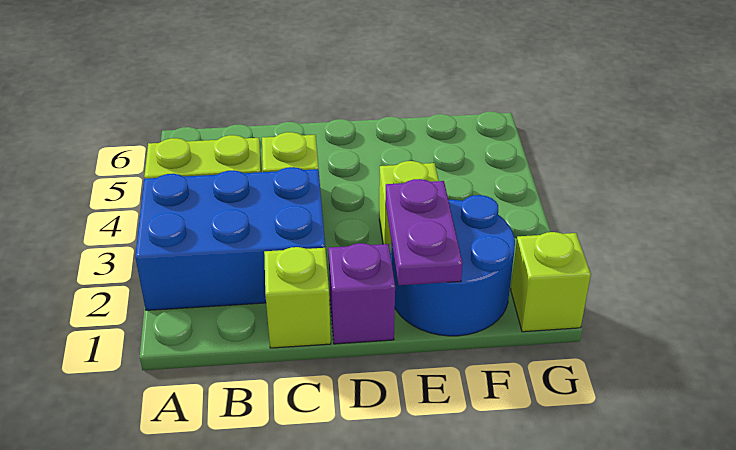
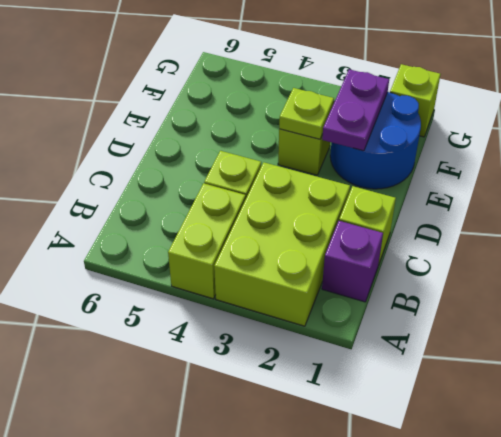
blue brick A2:C3 level 1 -> lime brick A2:C3 level 1
purple brick D1 level 1 -> purple brick B1 level 1
purple plate E1:E2 level 2 -> purple plate E2:F2 level 2
none -> lime plate E3 level 2

